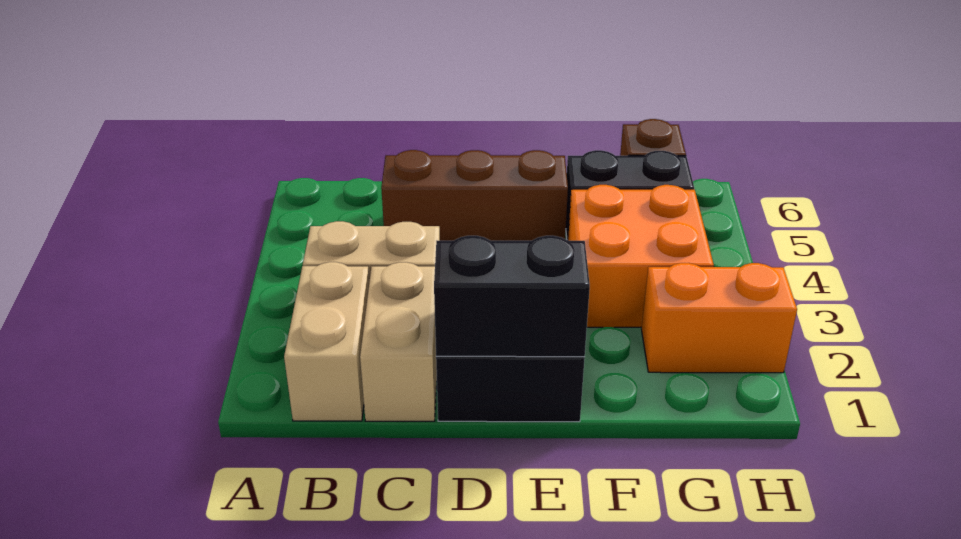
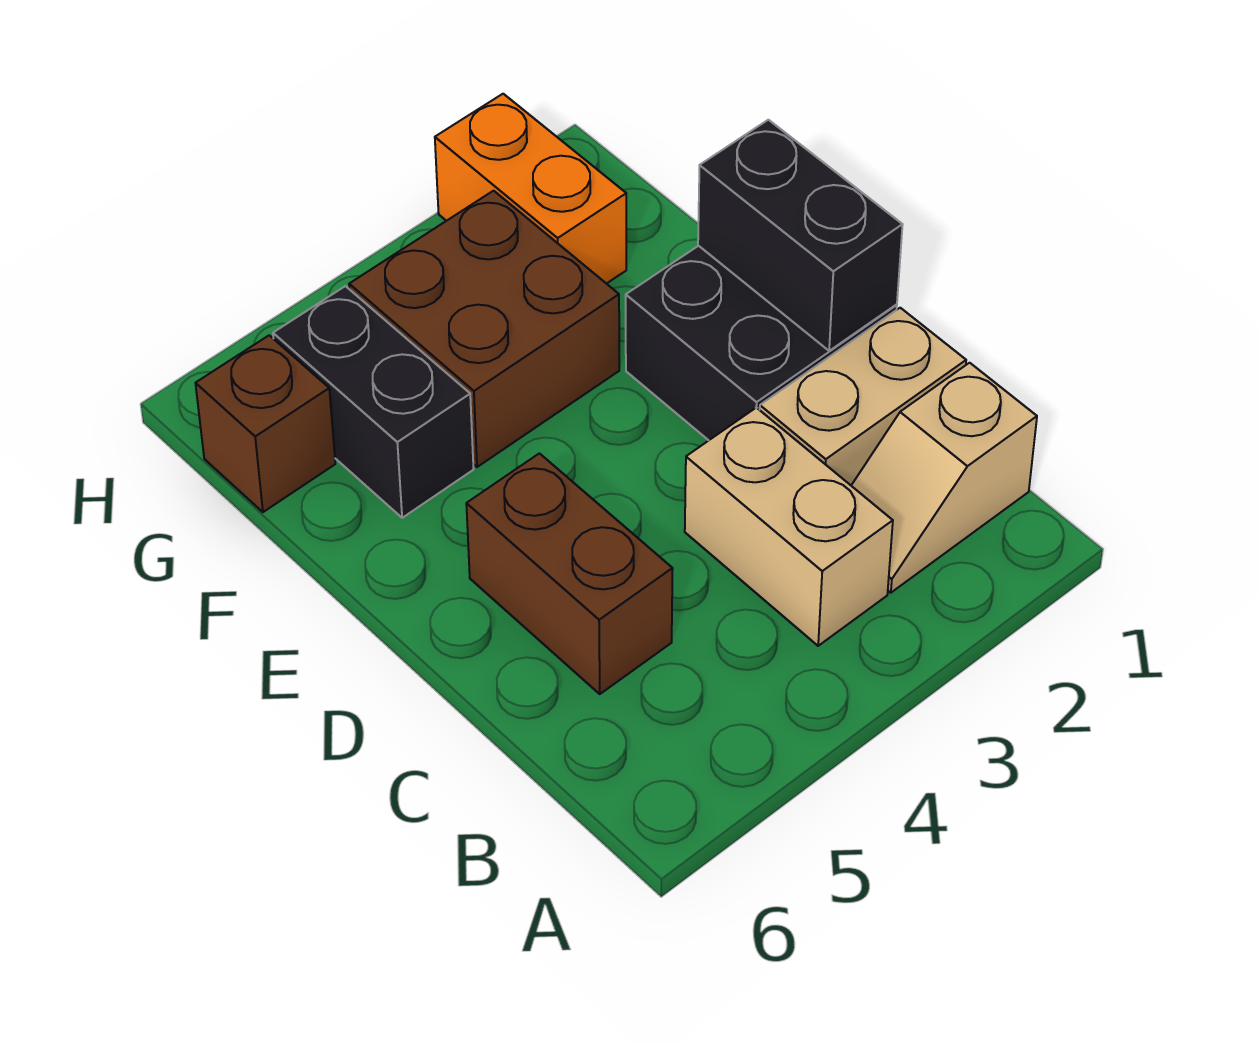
tan brick B1:B2 level 1 -> tan slope B1:B2 level 1 top 1
brown brick C5:E5 level 1 -> brown brick C5:D5 level 1
orange brick F3:G4 level 1 -> brown brick F3:G4 level 1

